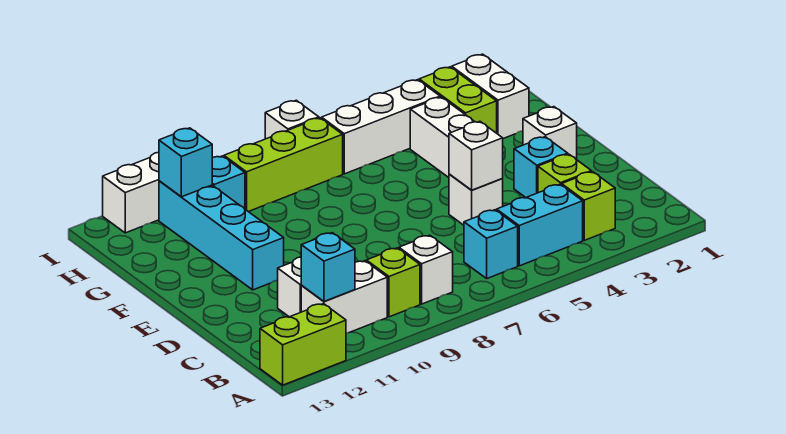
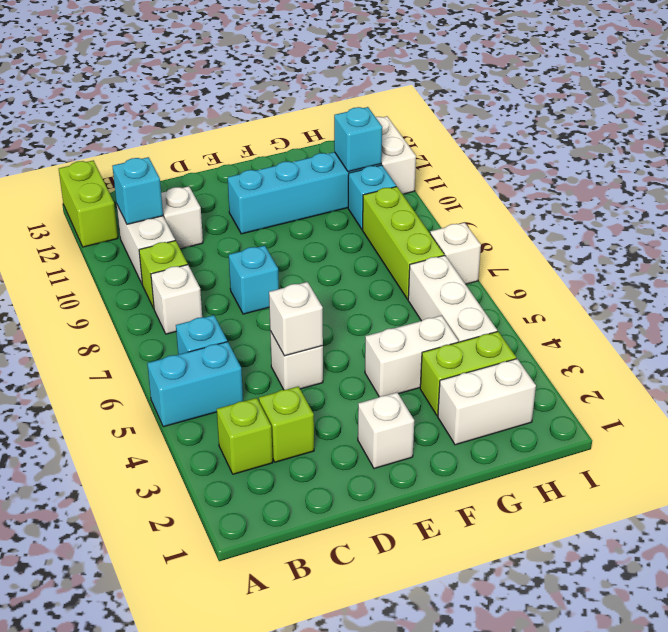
cyan brick B4:B5 level 1 -> cyan brick A5:B5 level 1
cyan brick D3 level 1 -> cyan brick D8 level 1

